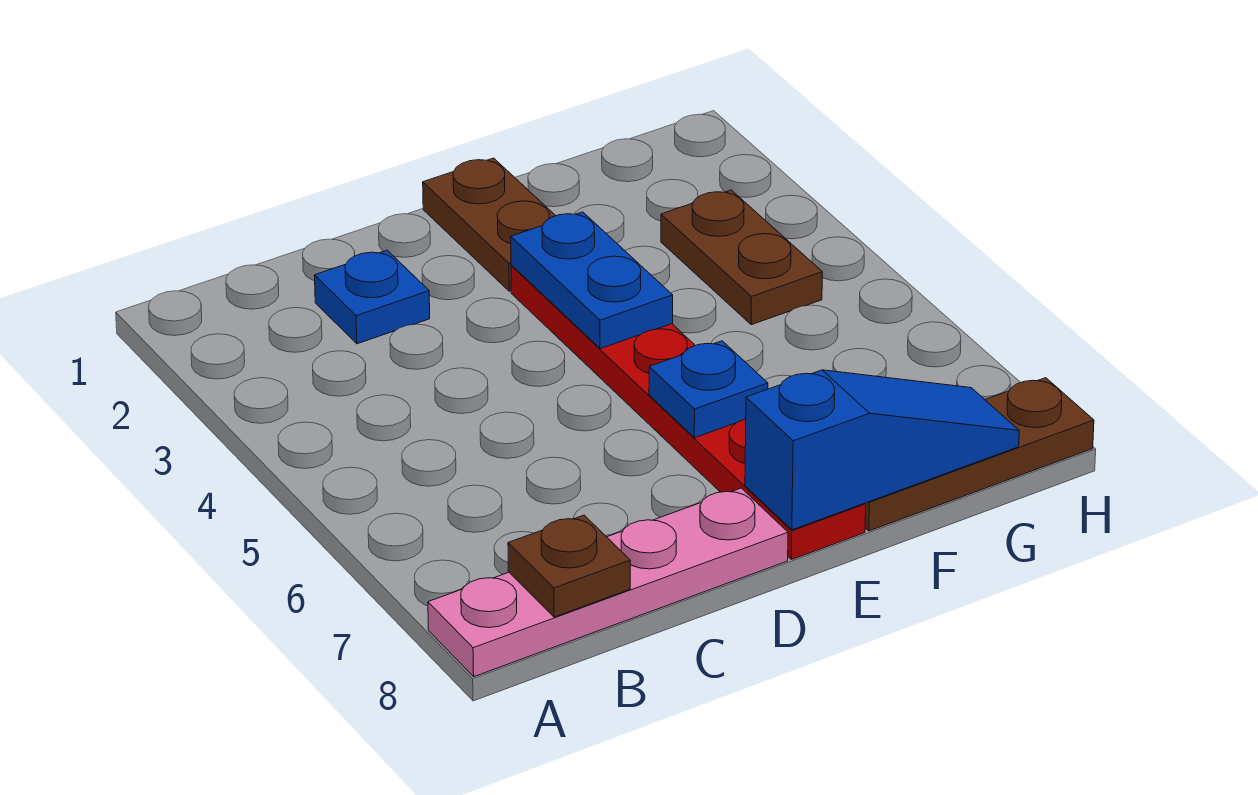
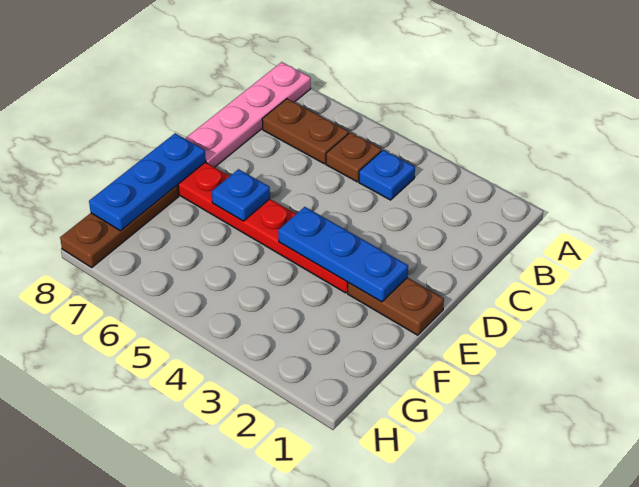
brown plate B8 level 2 -> brown plate B5 level 1
blue plate C2 level 1 -> blue plate B4 level 1
blue plate E3:E4 level 2 -> blue plate E2:E4 level 2
blue slope E8:G8 level 2 top E -> blue plate E8:G8 level 2
brown plate G3:G4 level 1 -> brown plate B6:B7 level 1

